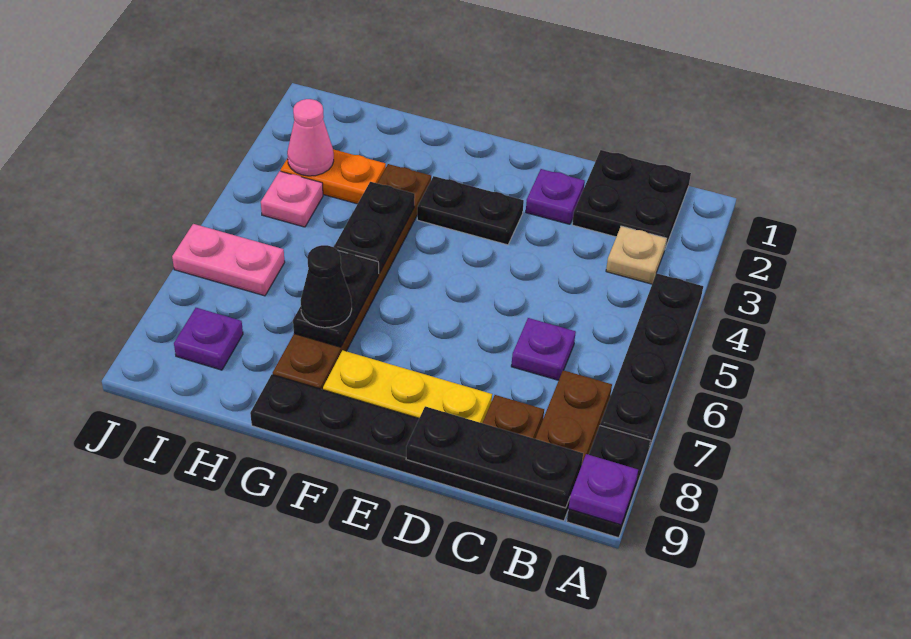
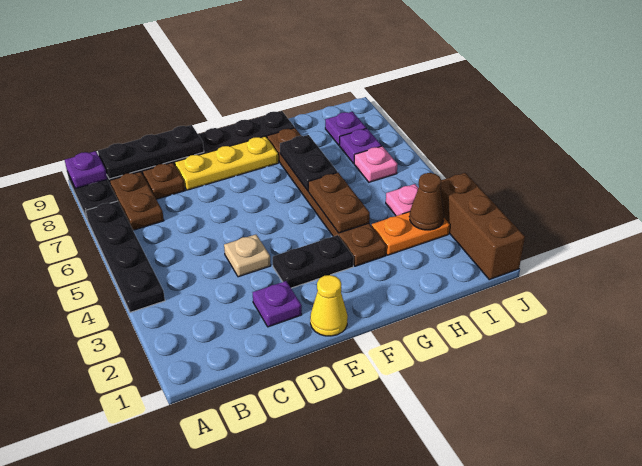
black plate B1:C2 level 1 -> none
tan plate B3 level 1 -> tan plate D4 level 1
purple plate C6 level 1 -> purple plate I7 level 1
none -> yellow cone E1 level 1
black plate G4:G5 level 2 -> brown plate G4:G5 level 2
black cone G7 level 3 -> none
pink cone I3 level 2 -> brown cone I3 level 2
pink plate I6:J6 level 1 -> pink plate I6 level 1
none -> brown brick J1:J3 level 1

